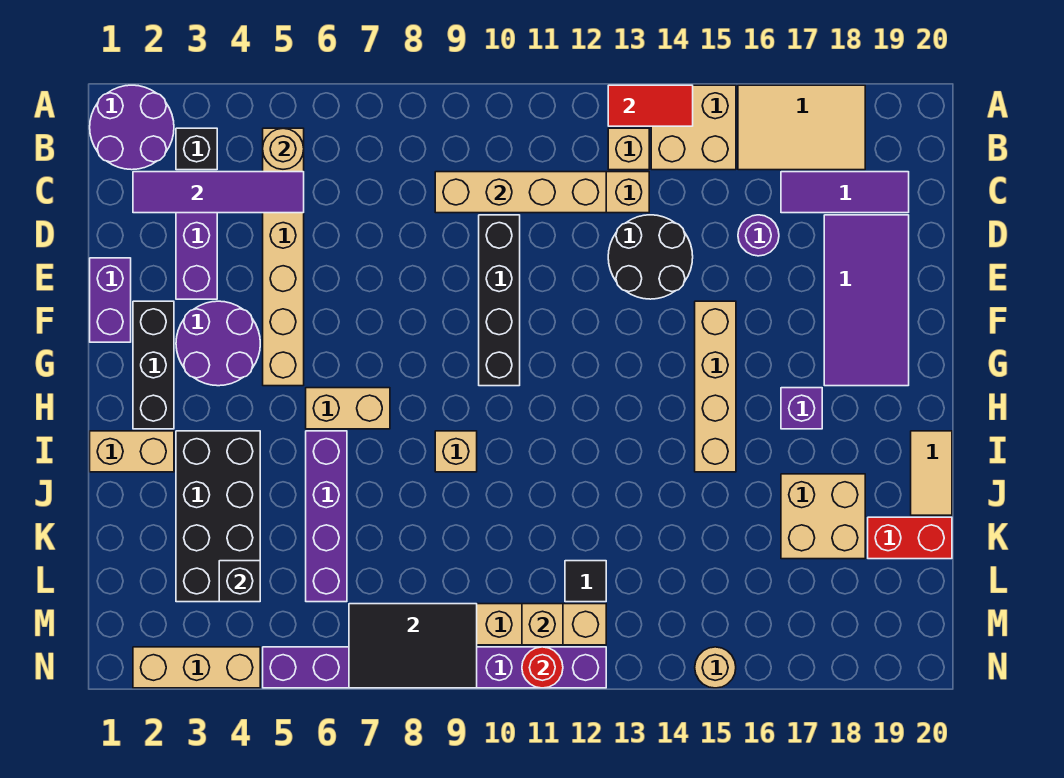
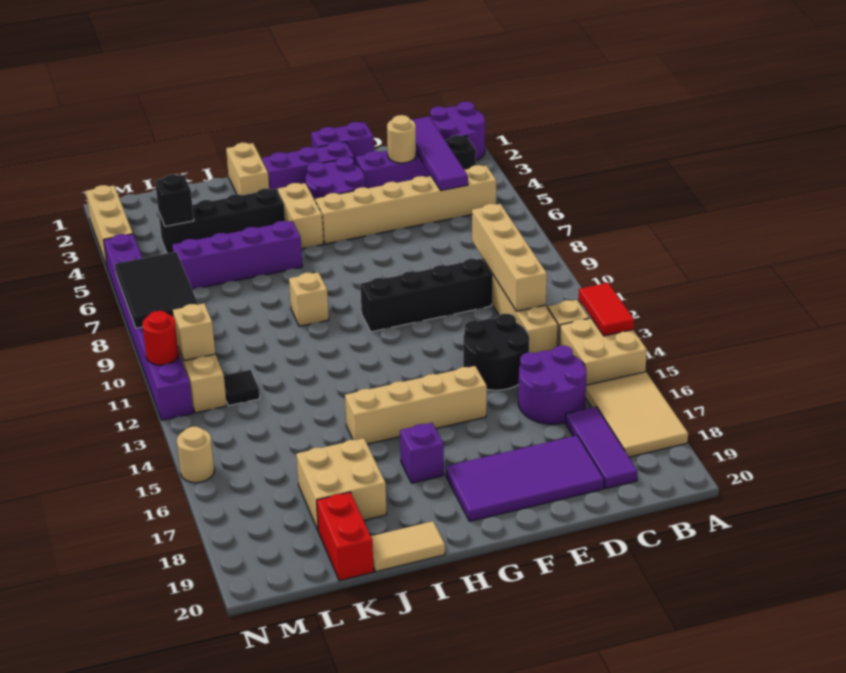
tan round brick B5 level 2 -> tan round brick D3 level 2
purple round brick D16 level 1 -> purple round brick C15:D16 level 1
black brick F2:H2 level 1 -> purple brick F2:H2 level 1
tan brick H6:H7 level 1 -> tan brick H4:H5 level 1
black brick I3:L4 level 1 -> black brick I4:L4 level 1

